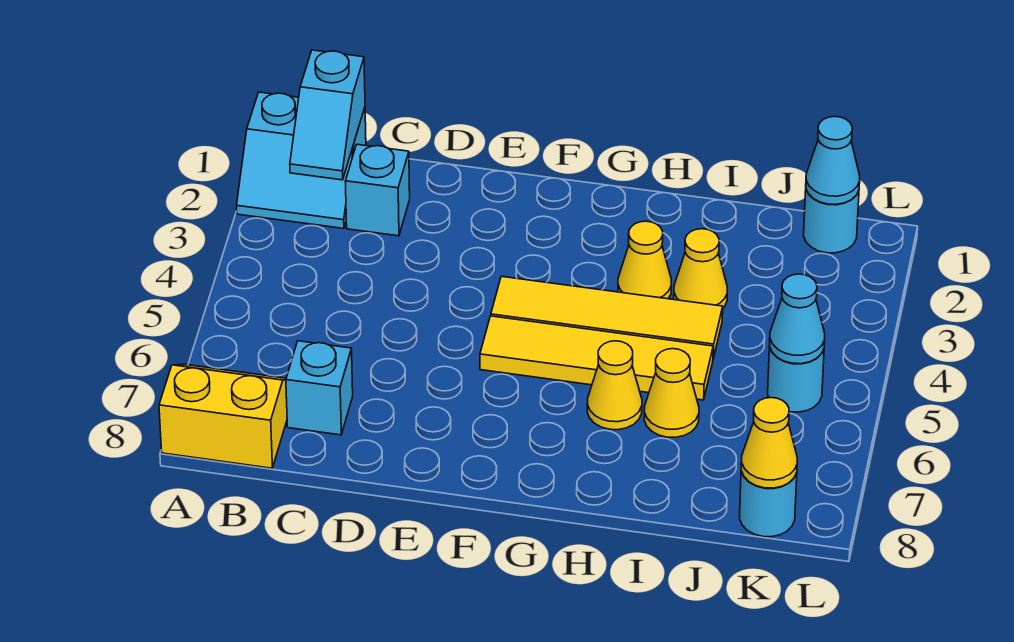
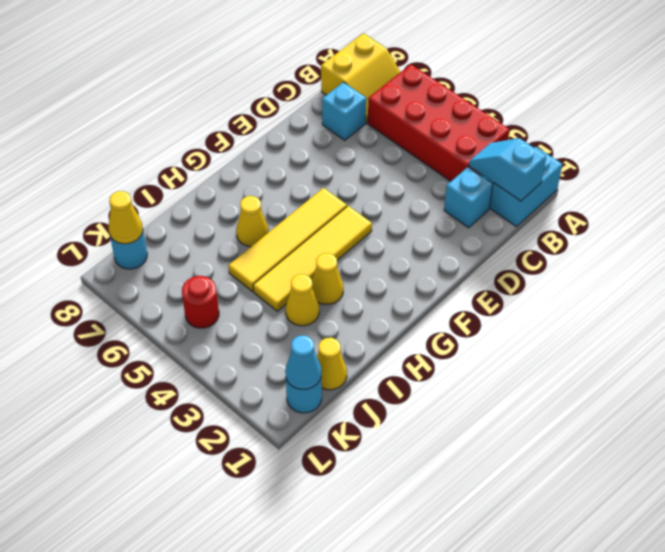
none -> red brick A3:B6 level 1
yellow cone I6 level 1 -> yellow cone J1 level 1
cyan round brick K5 level 1 -> red round brick K5 level 1
cyan cone K5 level 2 -> none

